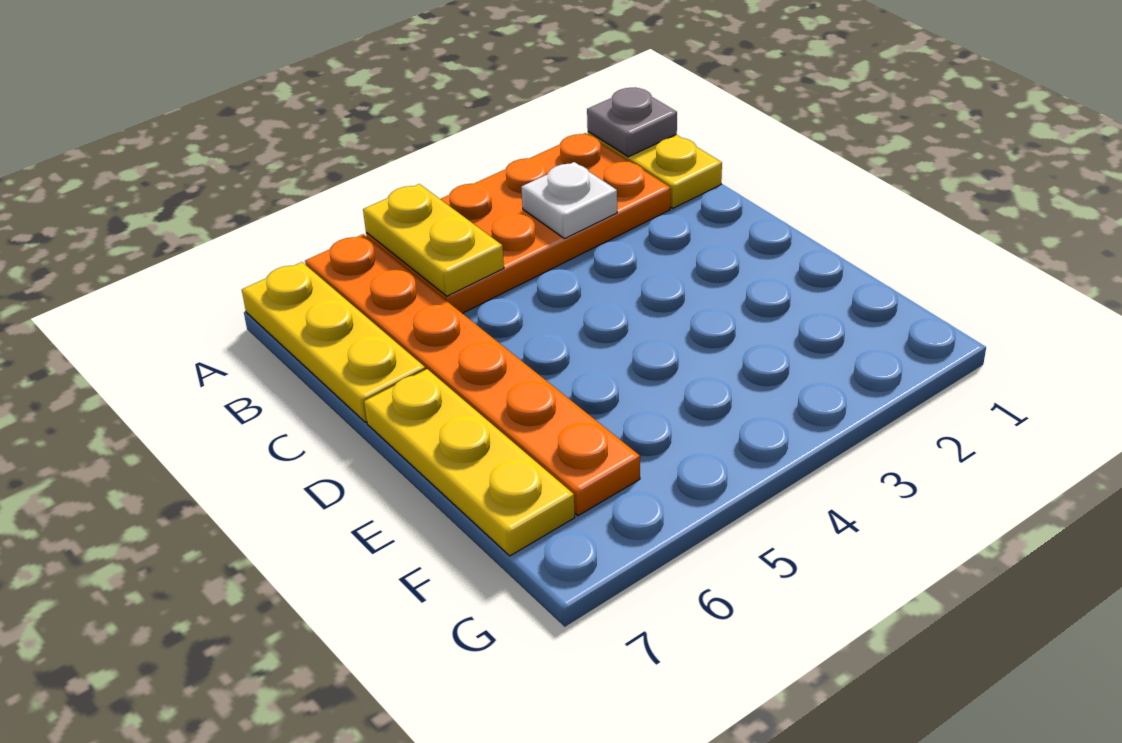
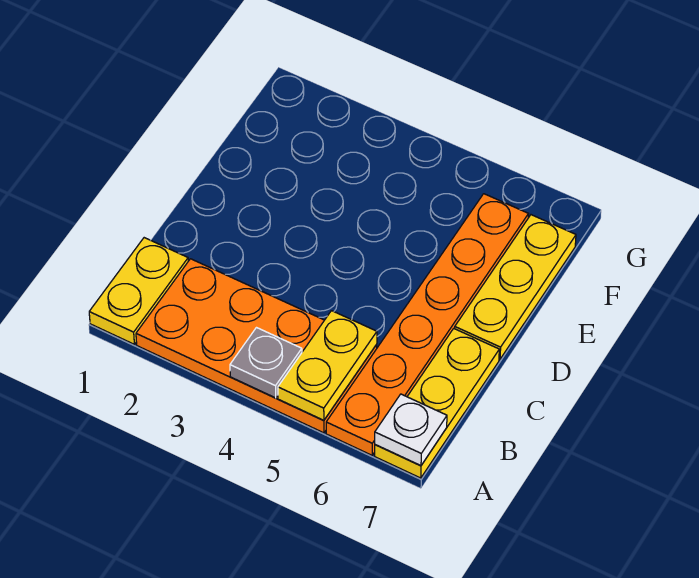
grey plate A1 level 2 -> grey plate A4 level 2
white plate B3 level 2 -> white plate A7 level 2

